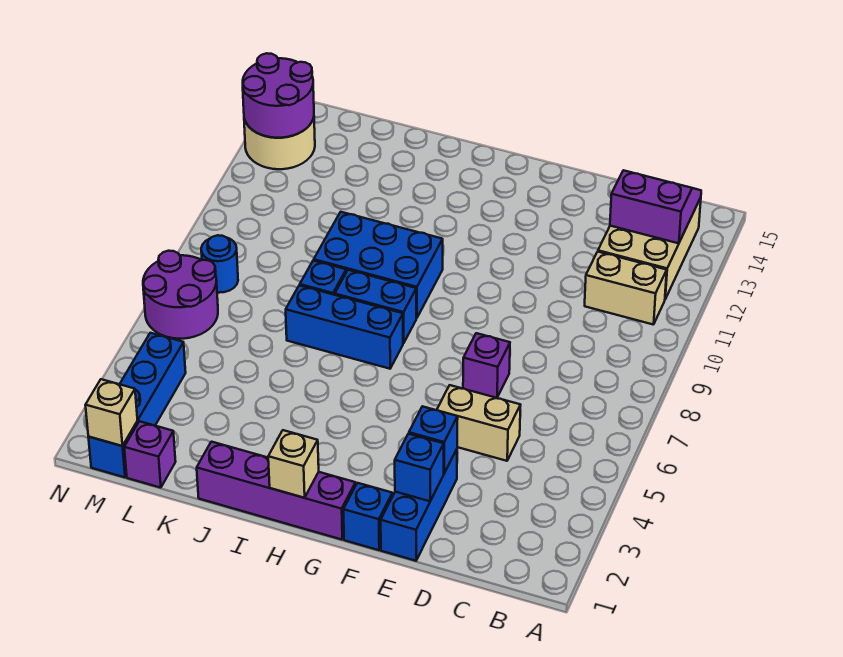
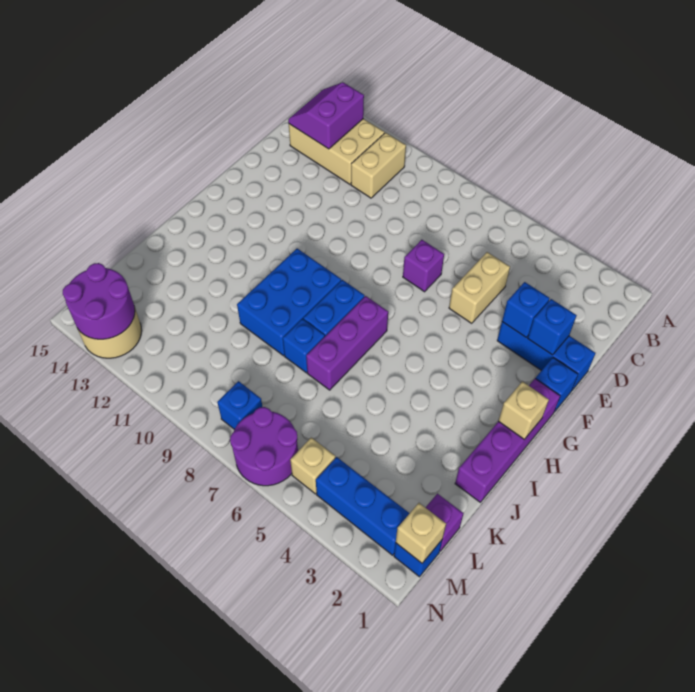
blue brick H7:J7 level 1 -> purple brick H7:J7 level 1
none -> tan brick M5 level 1
blue round brick M8 level 1 -> blue brick M8 level 1

